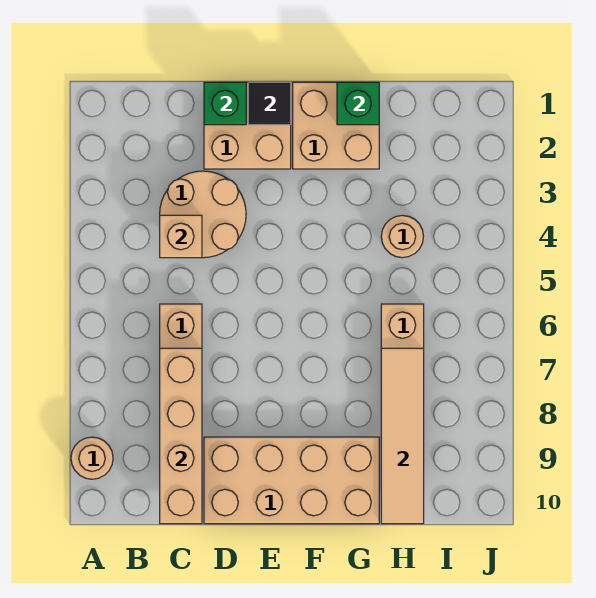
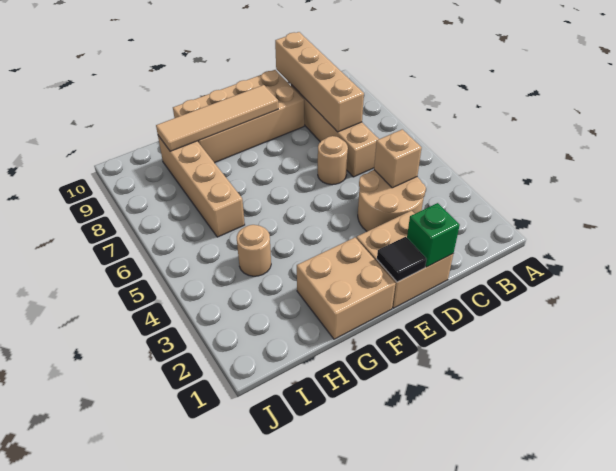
tan round brick A9 level 1 -> tan round brick D6 level 1
green brick G1 level 2 -> none
tan tile H7:H10 level 2 -> tan tile E9:H9 level 2

